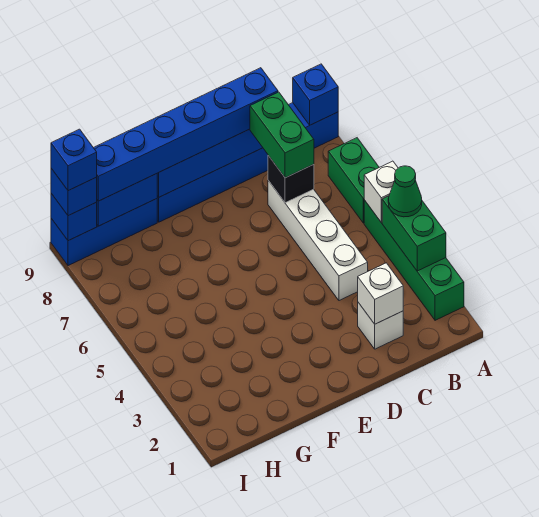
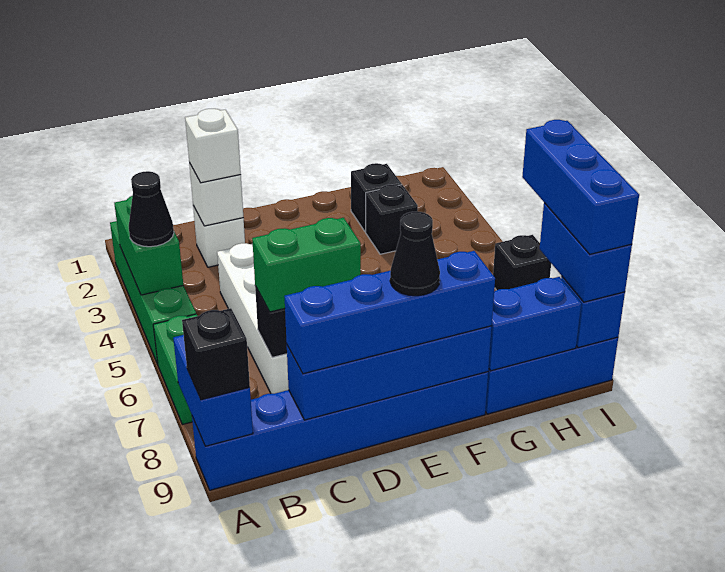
green cone A4 level 3 -> black cone A4 level 3
white brick A5 level 2 -> white brick C2 level 3
blue brick A9 level 2 -> blue brick A8:A9 level 2
none -> black brick A9 level 3
green brick C7:C8 level 3 -> green brick C7:D7 level 3
blue brick C9:H9 level 3 -> blue brick C9:F9 level 3
none -> black cone E9 level 4
none -> black brick G2 level 1
none -> black brick G3 level 1
none -> black brick I6 level 1
blue brick I9 level 3 -> blue brick I8:I9 level 3
blue brick I9 level 4 -> blue brick I7:I9 level 4

